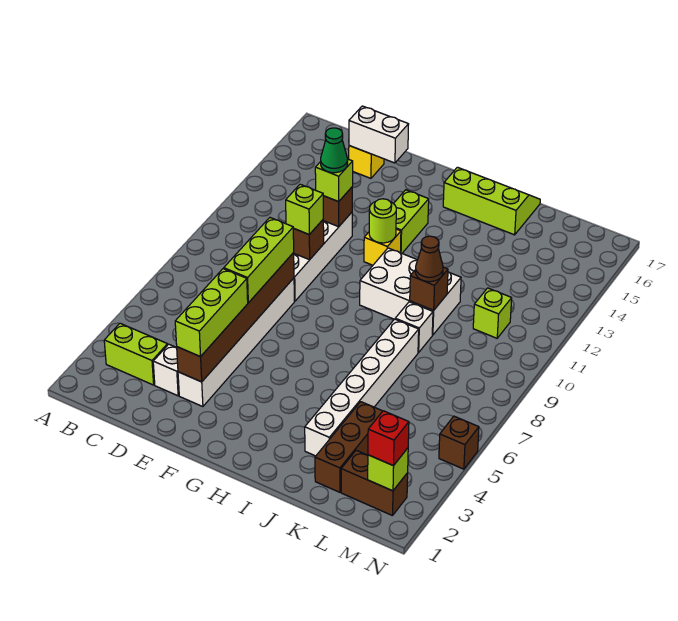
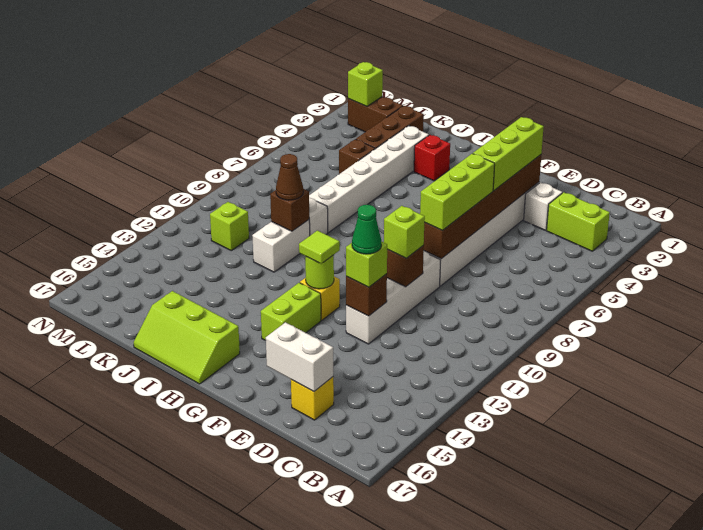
none -> lime tile G12 level 3
white brick H10:J11 level 1 -> white brick J10:J11 level 1
red brick M2 level 3 -> red brick I3 level 1
brown brick N5 level 1 -> brown brick K5 level 1

